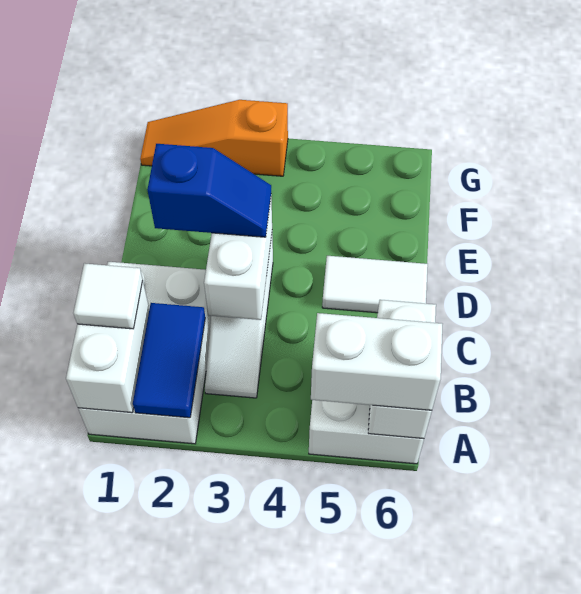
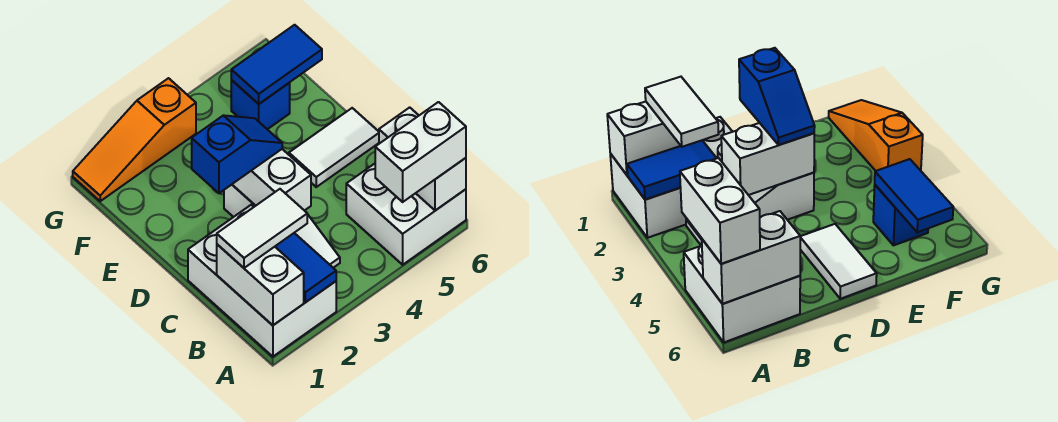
white tile B1 level 3 -> white tile B1:B2 level 3
none -> blue brick F5 level 1
none -> blue tile F5:F6 level 2

